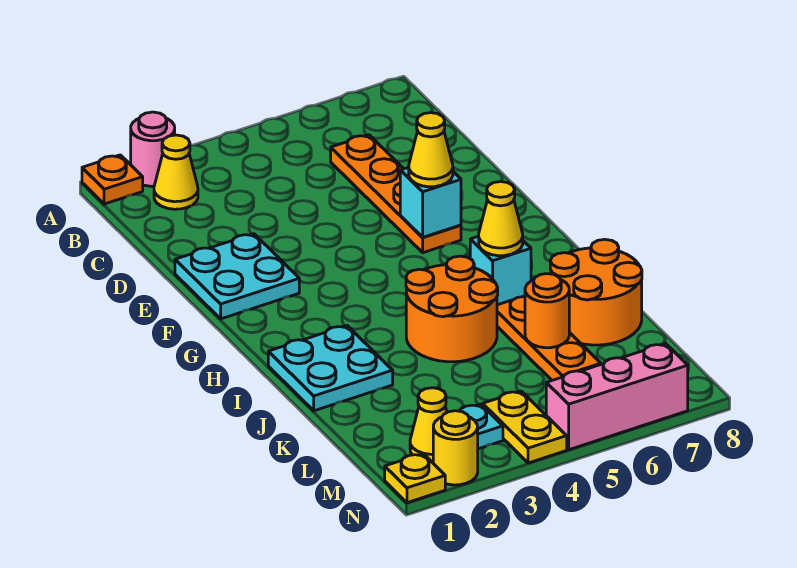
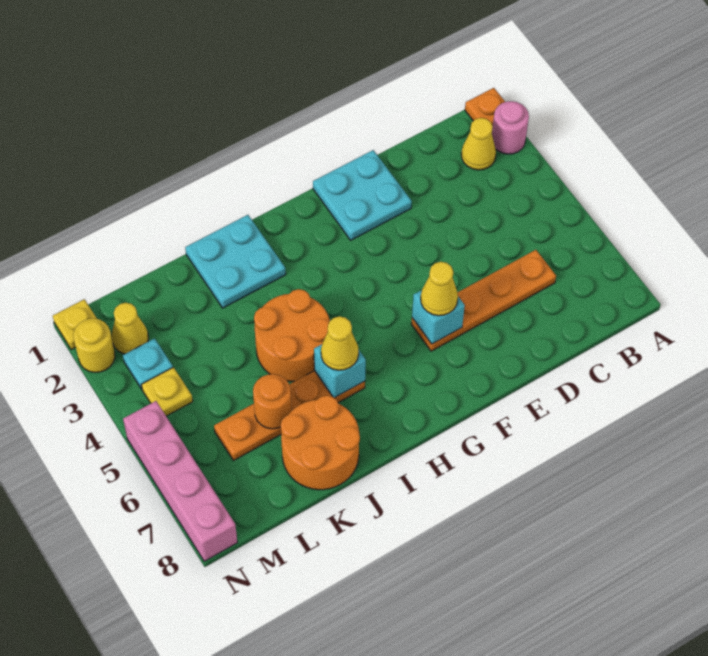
yellow plate M4:N4 level 1 -> yellow plate M4 level 1
pink brick N5:N7 level 1 -> pink brick N5:N8 level 1

